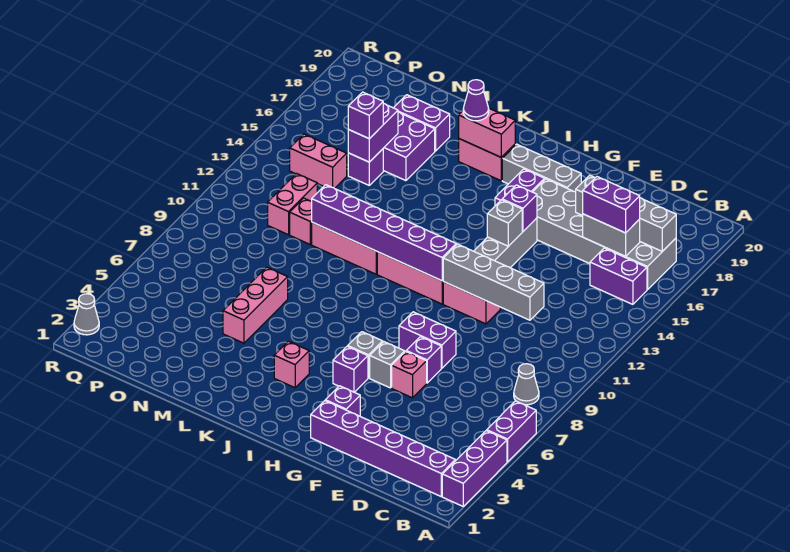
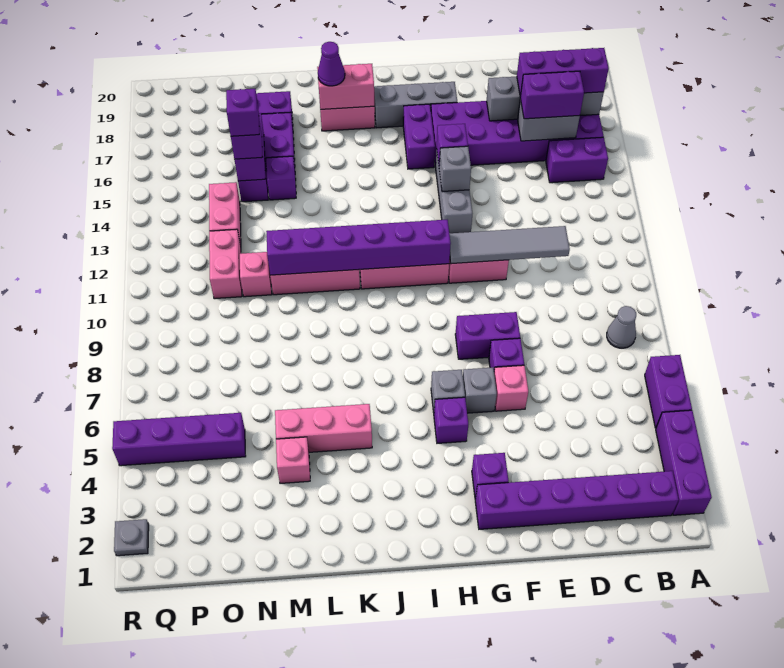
grey brick B16:G17 level 1 -> purple brick B16:G17 level 1
none -> purple brick B17:D17 level 3
grey brick D11:G11 level 2 -> grey tile D11:G11 level 2
pink brick J4 level 1 -> pink brick M4 level 1
pink brick M5:M7 level 1 -> pink brick K5:M5 level 1
none -> purple brick M15 level 1
none -> purple brick N15 level 4
none -> purple brick O5:R5 level 1
pink brick O14:P14 level 1 -> pink brick O13:O14 level 1
grey cone R2 level 1 -> grey plate R2 level 1

